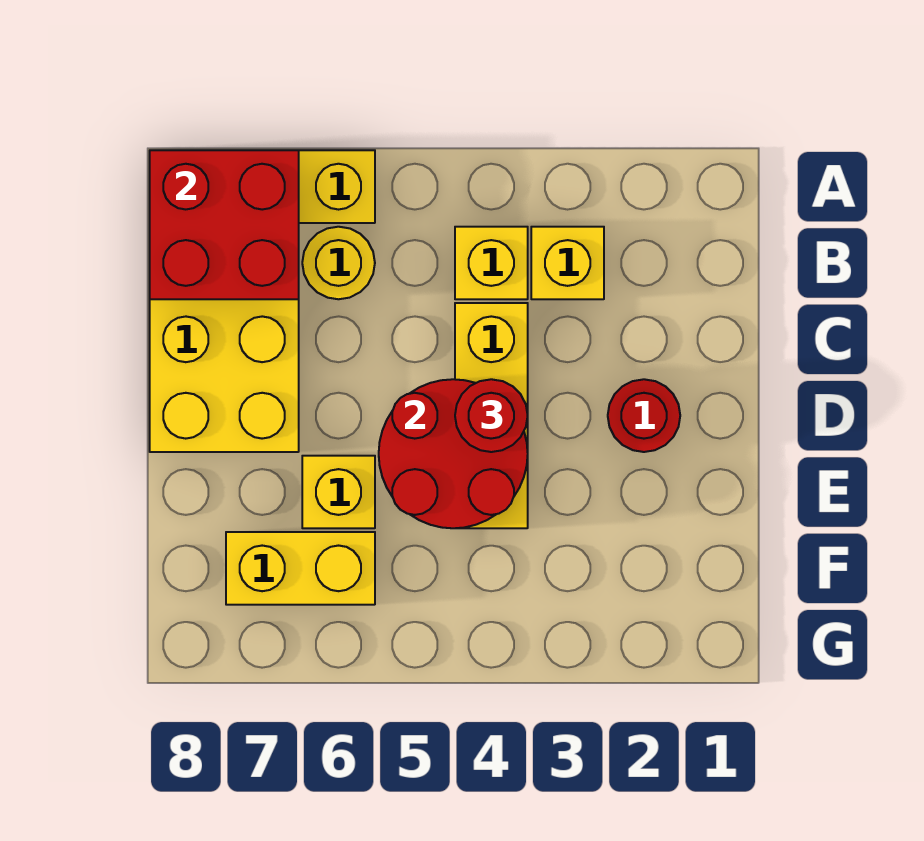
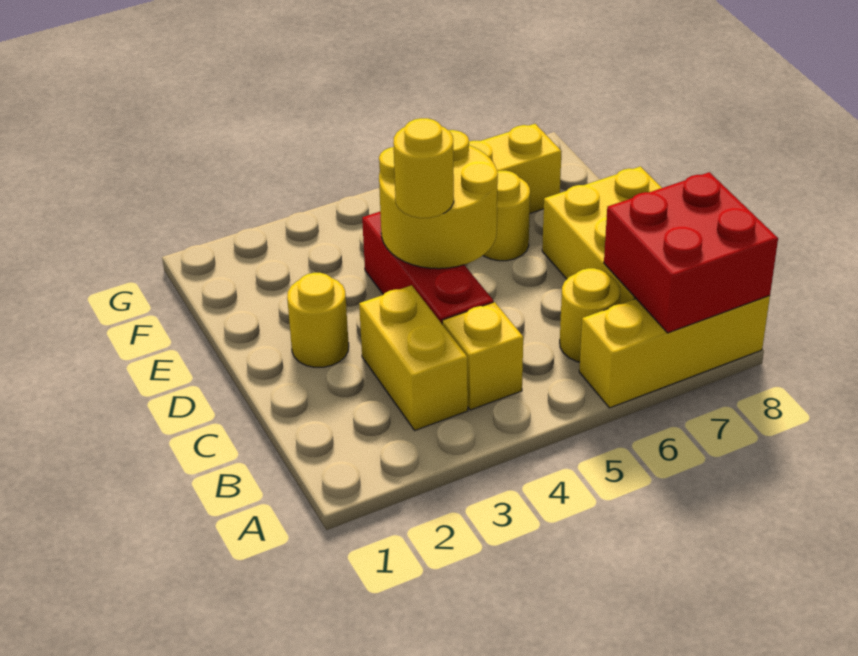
yellow brick B3 level 1 -> yellow brick B3:C3 level 1
yellow brick C4:E4 level 1 -> red brick C4:E4 level 1
red round brick D2 level 1 -> yellow round brick D2 level 1
red round brick D4:E5 level 2 -> yellow round brick D4:E5 level 2
red round brick D4 level 3 -> yellow round brick D4 level 3
yellow brick E6 level 1 -> yellow round brick E6 level 1

